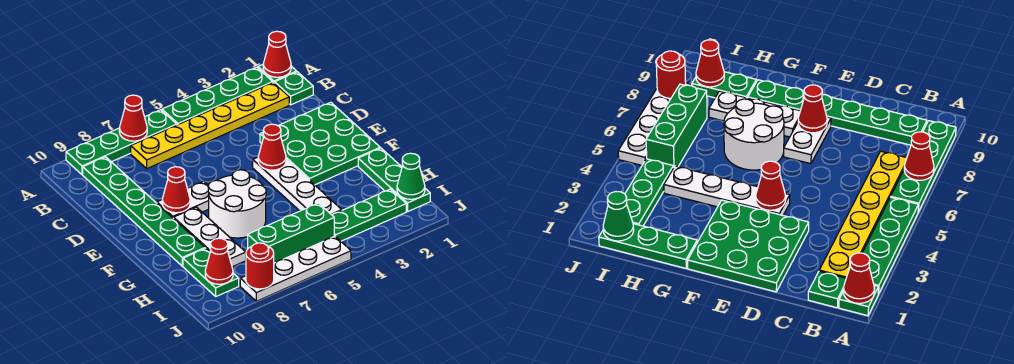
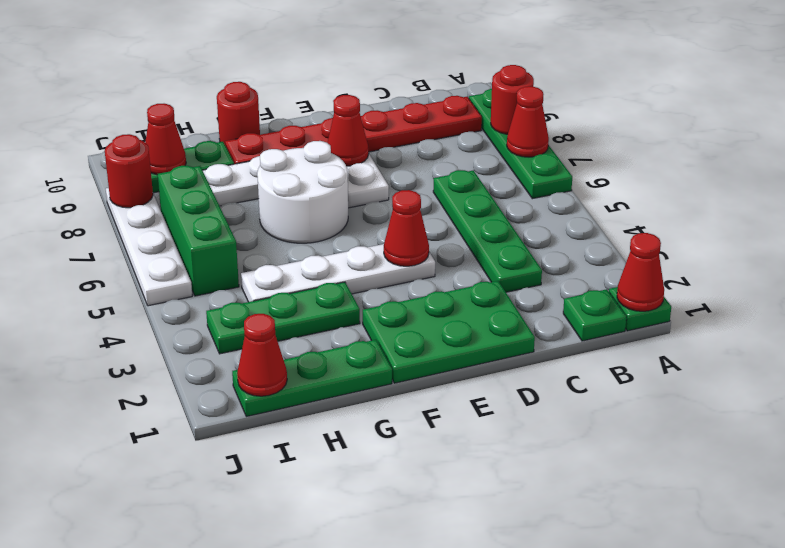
green plate A2:A5 level 1 -> green plate C3:C6 level 1
none -> red round brick A8 level 2
yellow plate B2:B7 level 1 -> none
green plate B9:G9 level 1 -> red plate B9:G9 level 1
green plate D1:F3 level 1 -> green plate D1:F2 level 1
none -> red round brick G10 level 1
green cone I1 level 2 -> red cone I1 level 2
green plate I2:I4 level 1 -> green plate G3:I3 level 1

